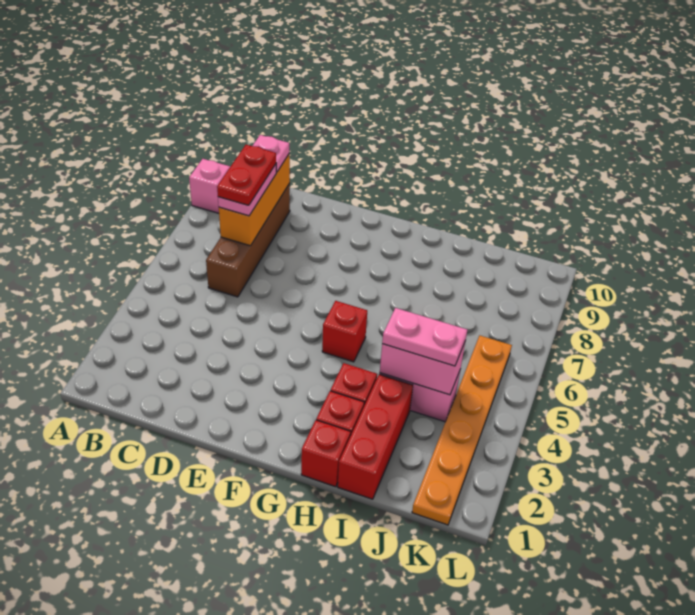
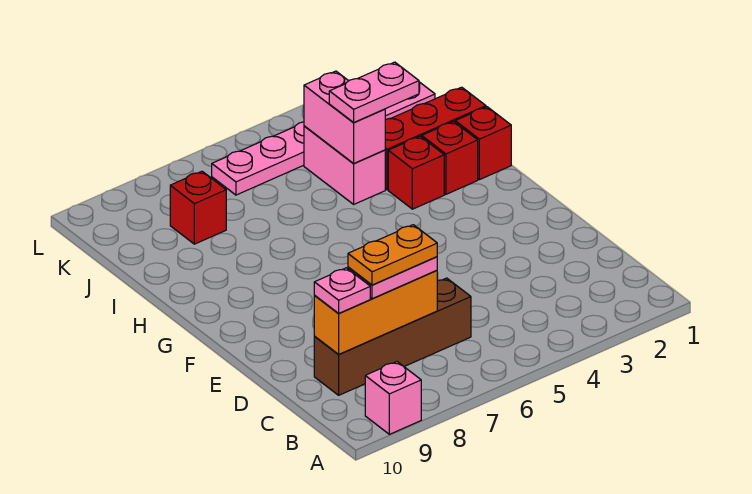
red plate C7:C8 level 4 -> orange plate C7:C8 level 4
red brick G5 level 1 -> red brick J8 level 1
pink plate I4:J4 level 3 -> pink plate I3:I4 level 3
orange plate K1:K6 level 1 -> pink plate K1:K6 level 1

